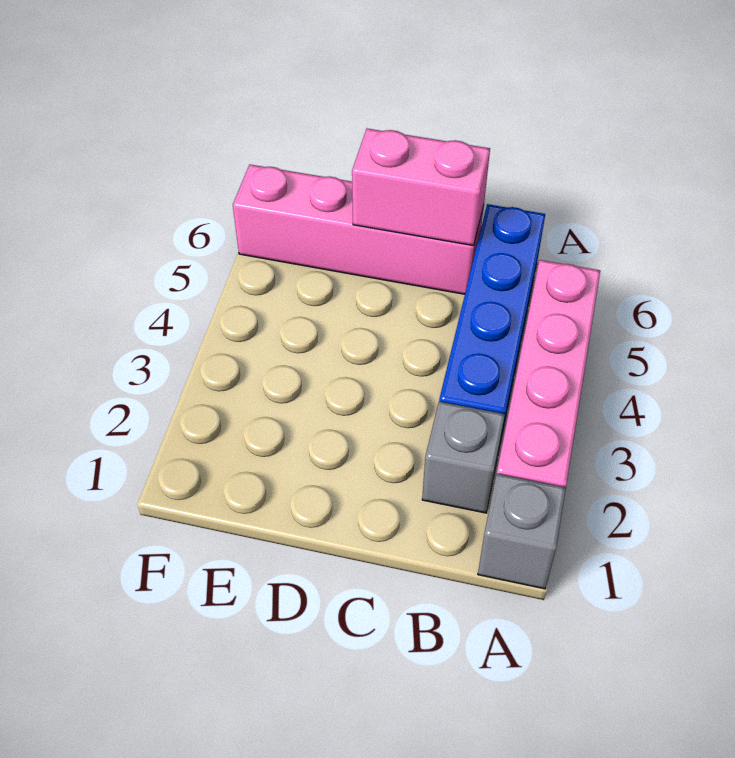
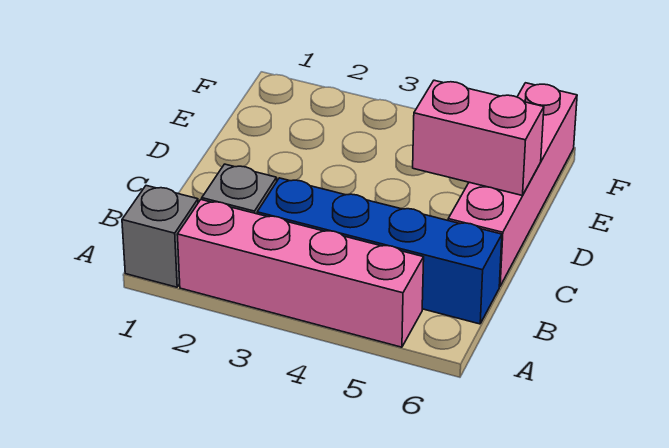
pink brick C6:D6 level 2 -> pink brick D5:D6 level 2

